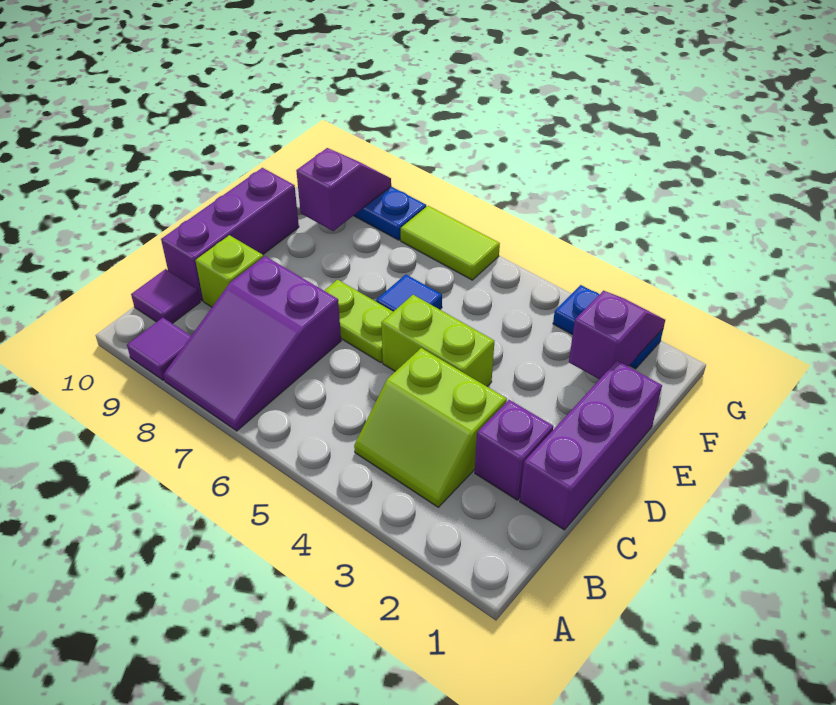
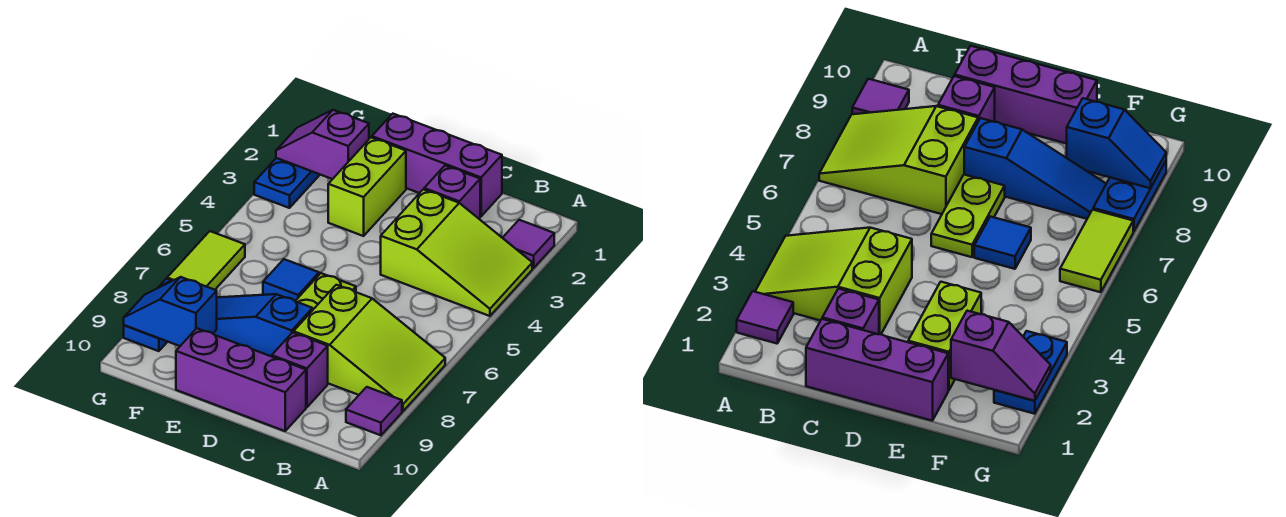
purple slope A7:C8 level 1 top C -> lime slope A7:C8 level 1 top C
lime slope B3:C4 level 1 top C -> lime slope A3:C4 level 1 top C
purple tile B10 level 1 -> purple tile A2 level 1
lime brick C9 level 1 -> purple brick C9 level 1
lime brick D4:D5 level 1 -> lime brick E2:E3 level 1
none -> blue slope D8:F8 level 1 top D
purple slope F9:G9 level 2 top F -> blue slope F9:G9 level 2 top F

